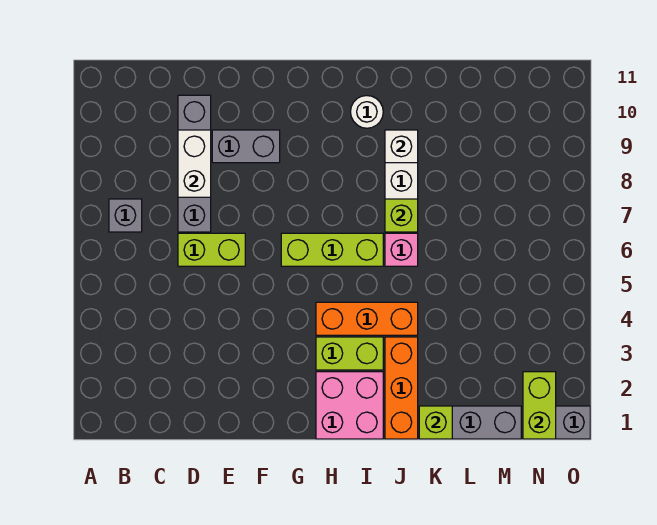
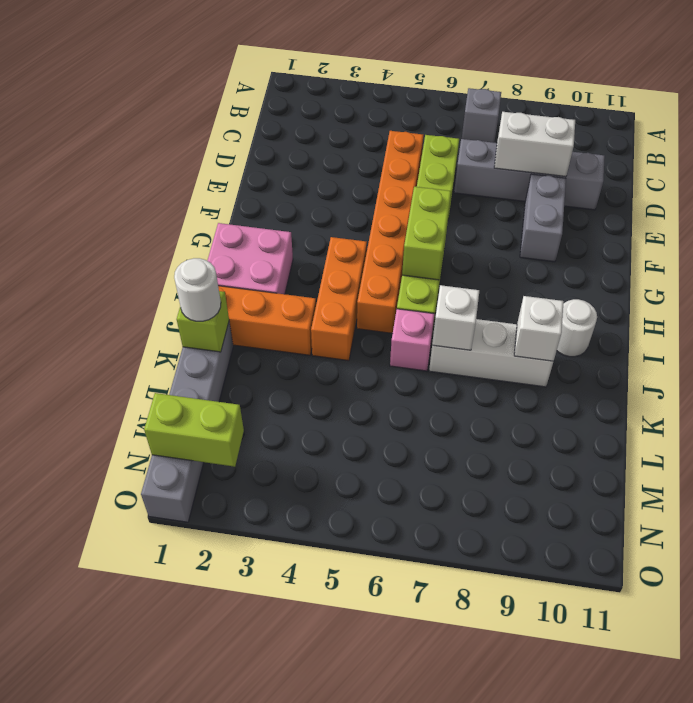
none -> orange brick D5:I5 level 1
lime brick H3:I3 level 1 -> lime brick G6:H6 level 2
lime brick J7 level 2 -> white brick J7 level 2
none -> white round brick K1 level 3

